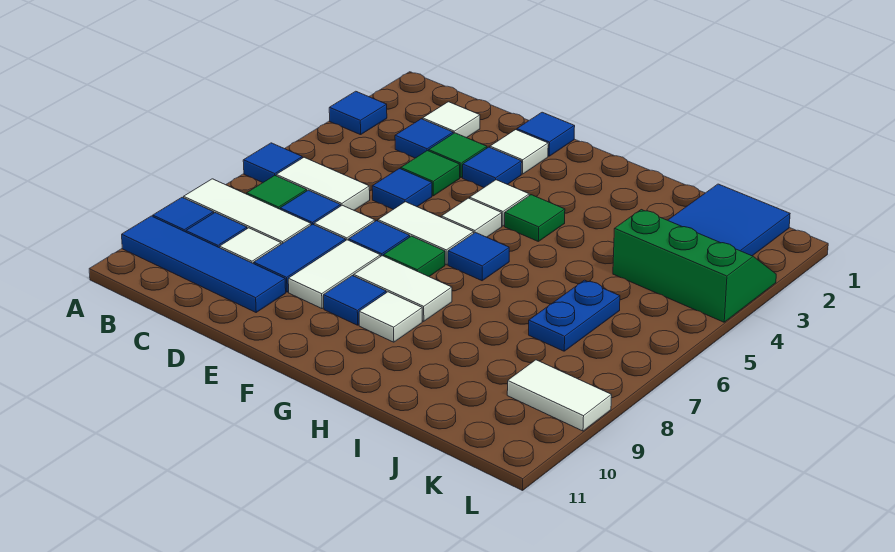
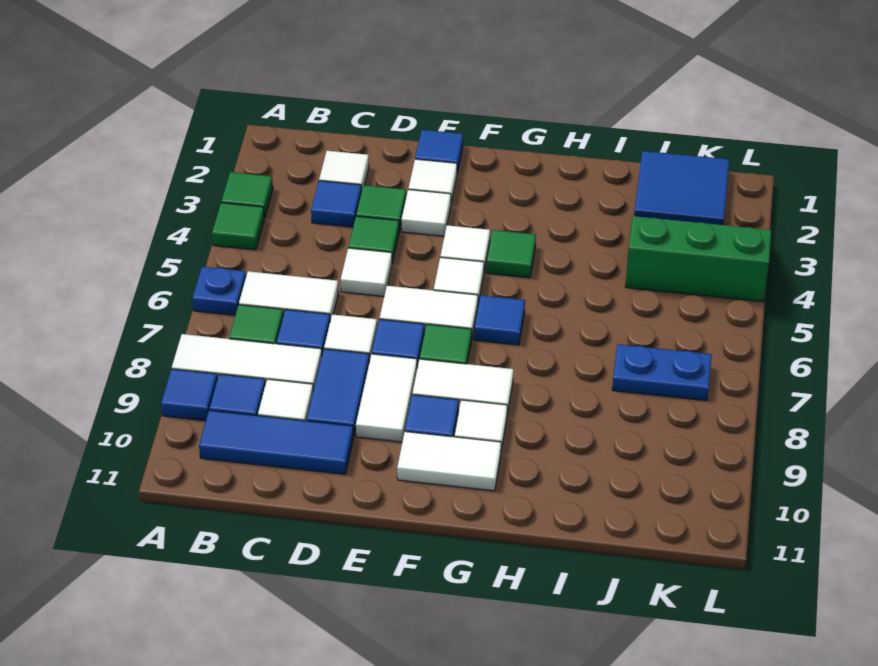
blue tile A3 level 1 -> green tile A3 level 1
none -> green tile A4 level 1
blue tile A6 level 1 -> blue plate A6 level 1
blue tile A10:D10 level 1 -> blue tile B10:D10 level 1
blue tile D5 level 1 -> white tile D5 level 1
blue tile E3 level 1 -> white tile E3 level 1
blue plate J6:J7 level 1 -> blue plate J7:K7 level 1
white tile K9:L9 level 1 -> white tile F10:G10 level 1

